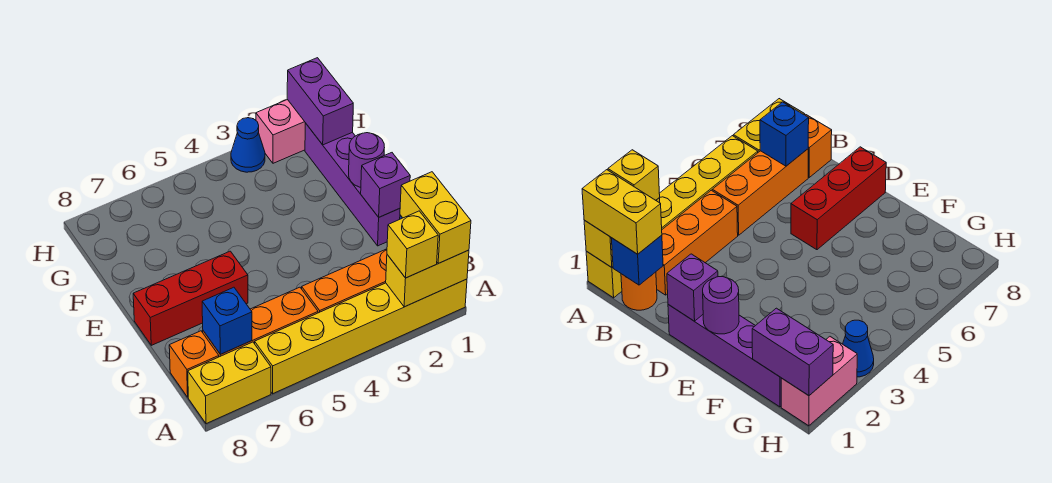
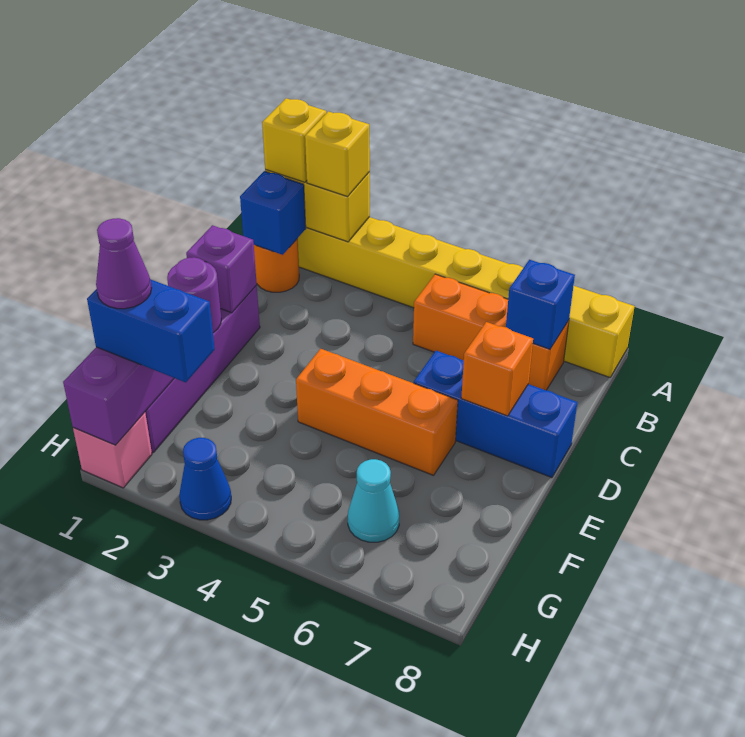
yellow brick A1:B1 level 3 -> yellow brick A1 level 3
orange brick B2:B4 level 1 -> orange brick E4:E6 level 1
orange brick B8 level 1 -> orange brick D7 level 2
red brick D6:D8 level 1 -> blue brick D6:D8 level 1
none -> blue brick G1:G2 level 3
none -> purple cone G1 level 4
none -> cyan cone G6 level 1
pink brick H1:H2 level 1 -> pink brick H1 level 1

